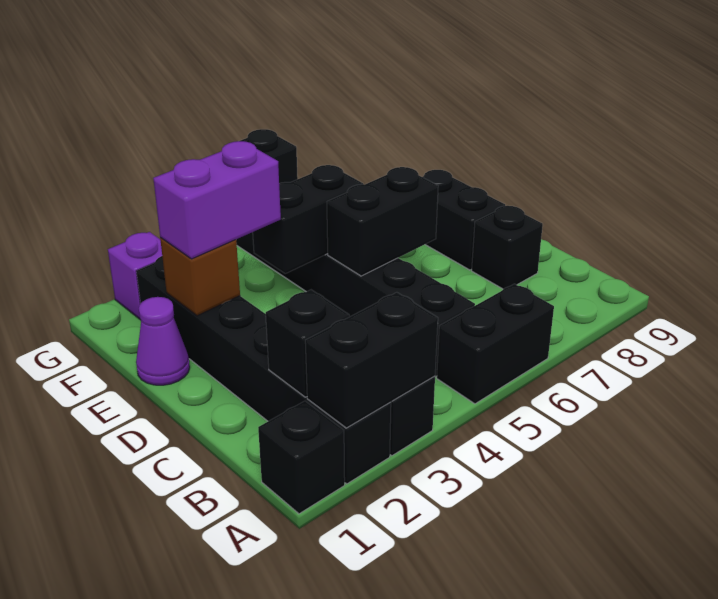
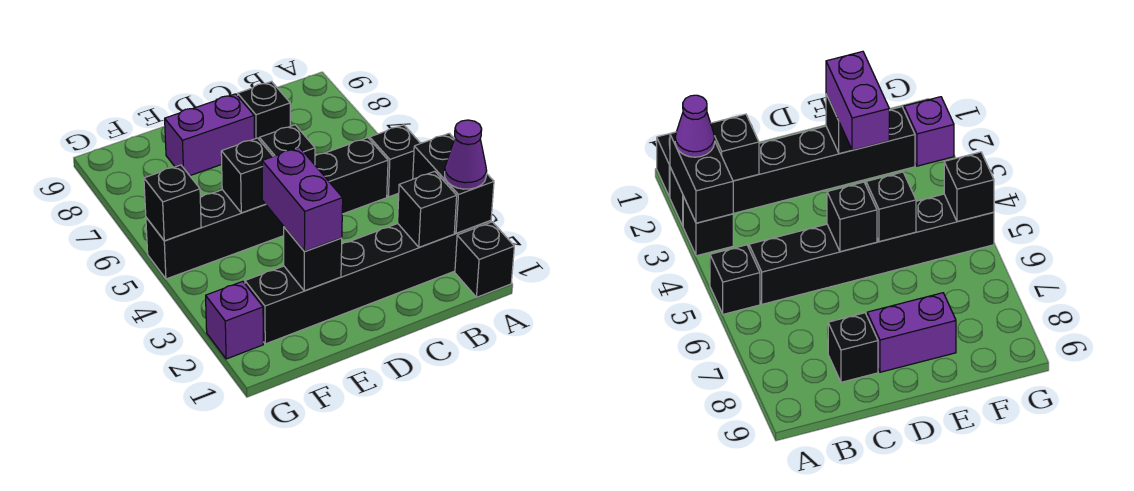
black brick A5:A6 level 1 -> black brick A5 level 1
black brick D5:D6 level 2 -> black brick D5 level 2
black brick D8:E8 level 1 -> purple brick D8:E8 level 1
purple cone E1 level 1 -> purple cone A2 level 3
brown brick E2 level 2 -> black brick E2 level 2
black brick E4:E5 level 2 -> black brick E5 level 2

